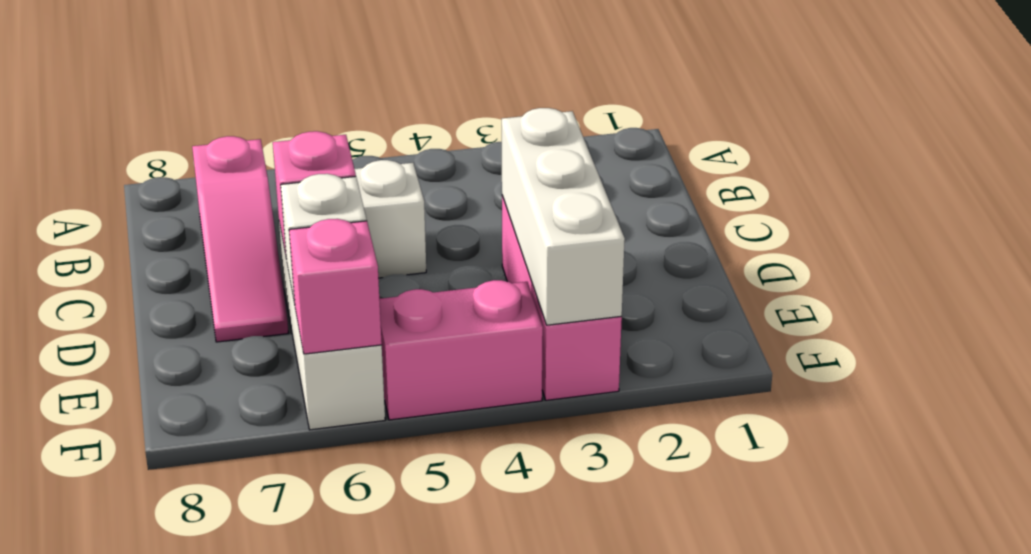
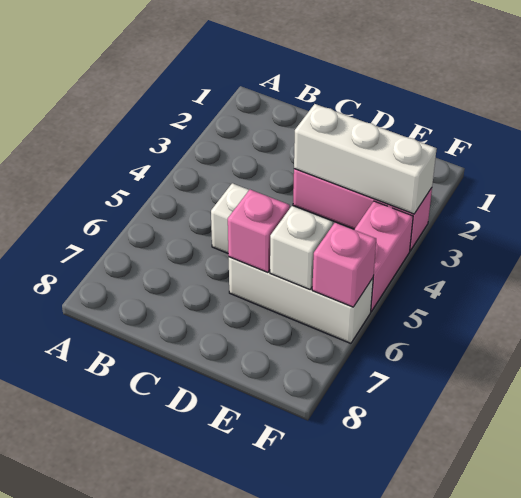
pink slope B7:D7 level 1 top B -> none

